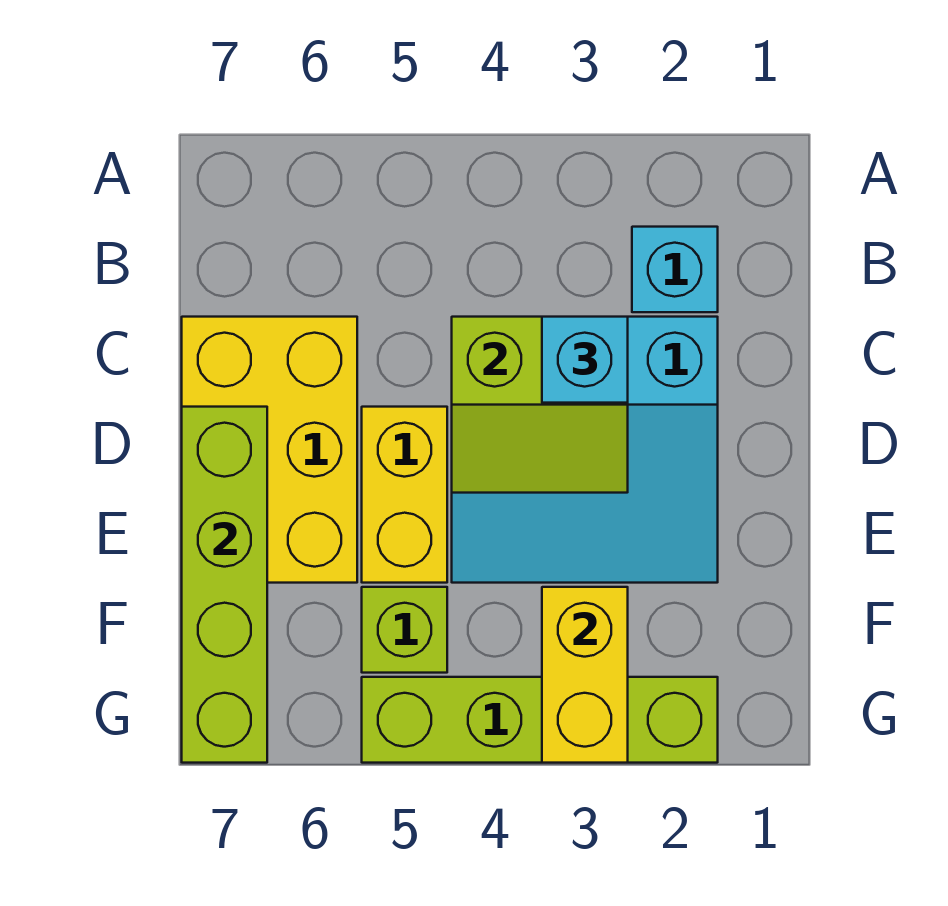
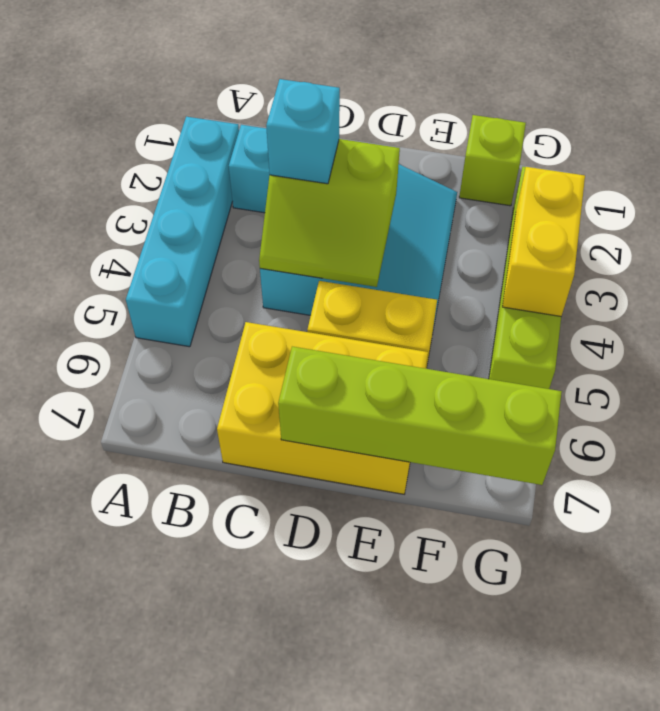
none -> cyan brick A2:A5 level 1
lime slope C3:D4 level 2 top C -> lime slope C3:D4 level 2 top 3
yellow brick F3:G3 level 2 -> yellow brick G3:G4 level 2
lime brick F5 level 1 -> lime brick F1 level 1

